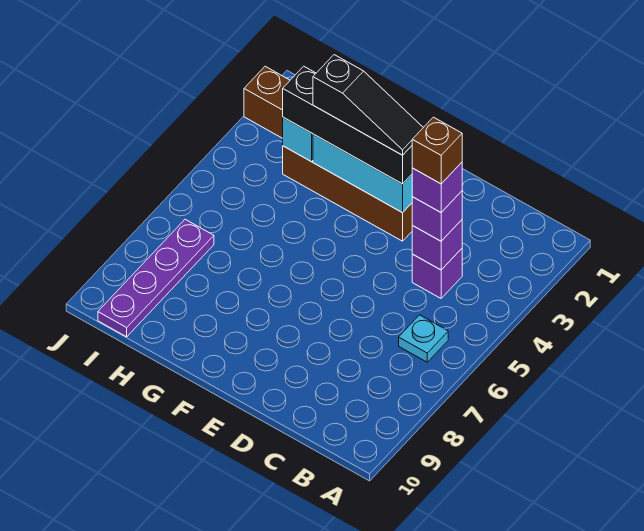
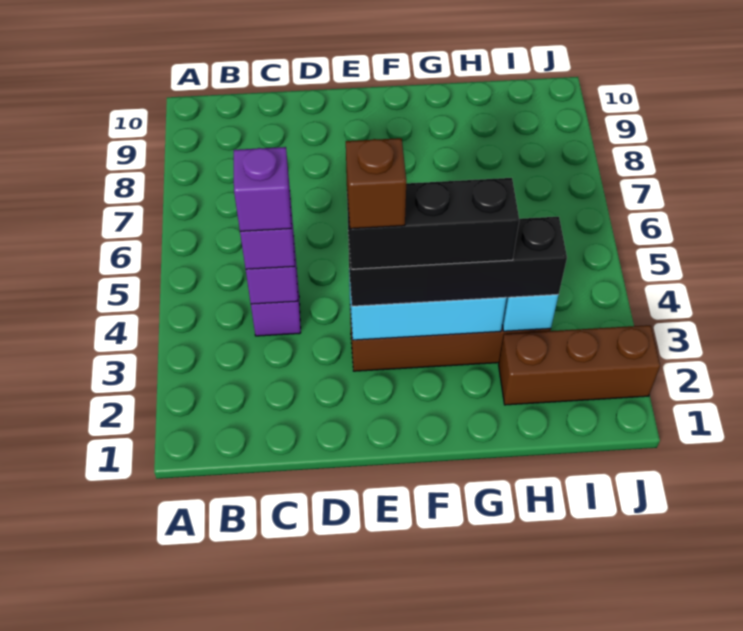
cyan plate B6 level 1 -> none
brown brick C4 level 5 -> brown brick E3 level 5
black slope E3:G3 level 4 top G -> black brick E3:G3 level 4
purple plate I7:I10 level 1 -> none

